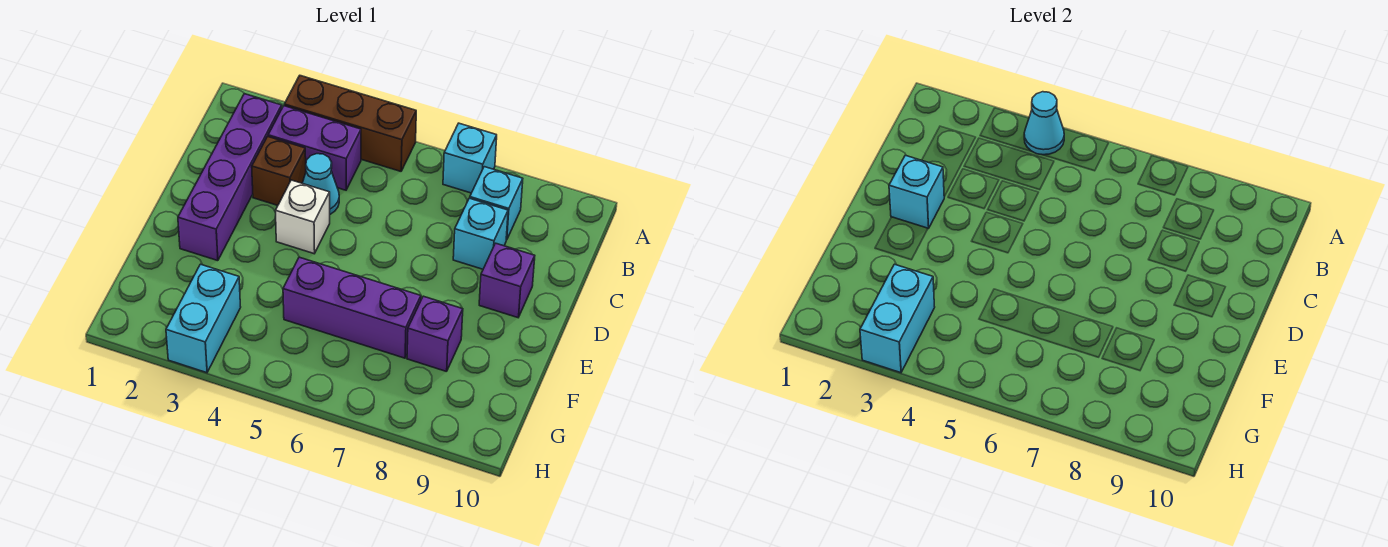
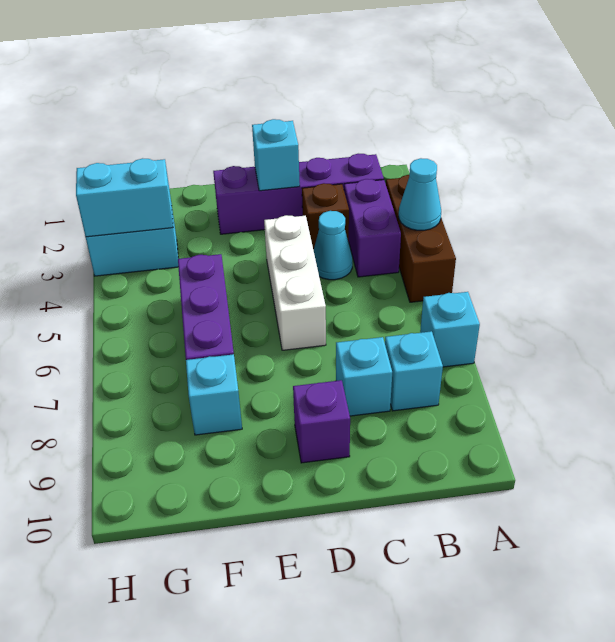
white brick D4 level 1 -> white brick D4:D6 level 1
purple brick F8 level 1 -> cyan brick F8 level 1

